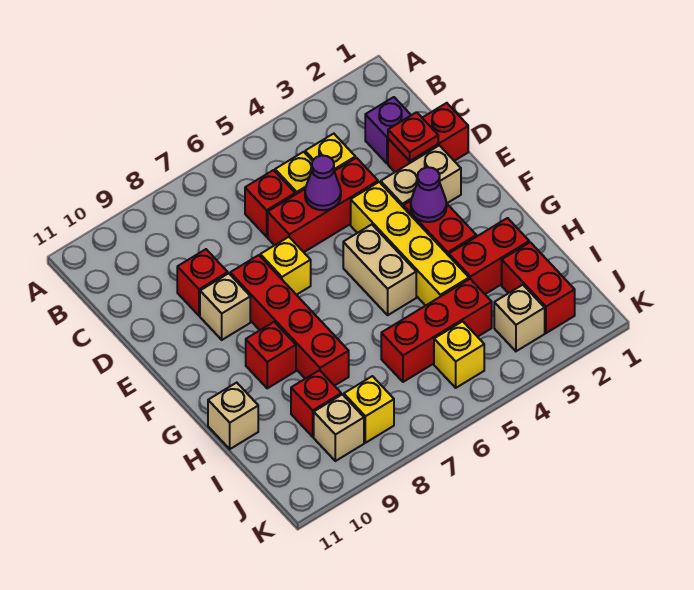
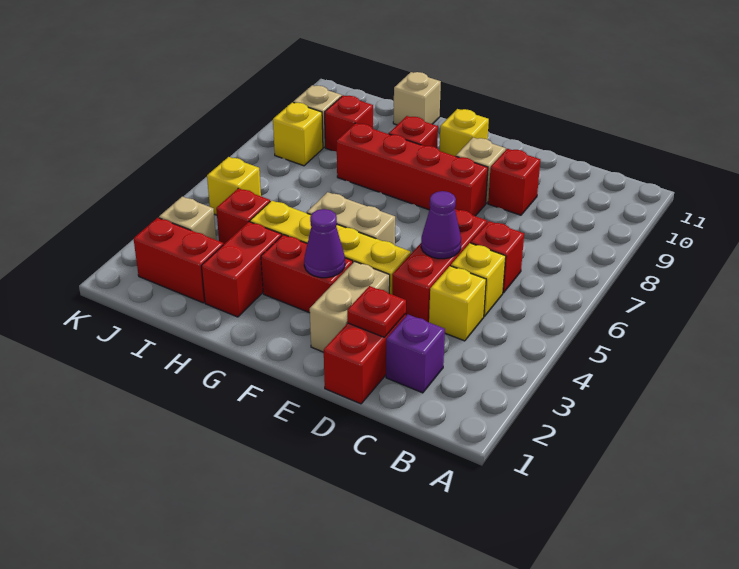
yellow brick E7 level 1 -> yellow brick F10 level 1
red brick I4:I6 level 1 -> red brick I4 level 1

